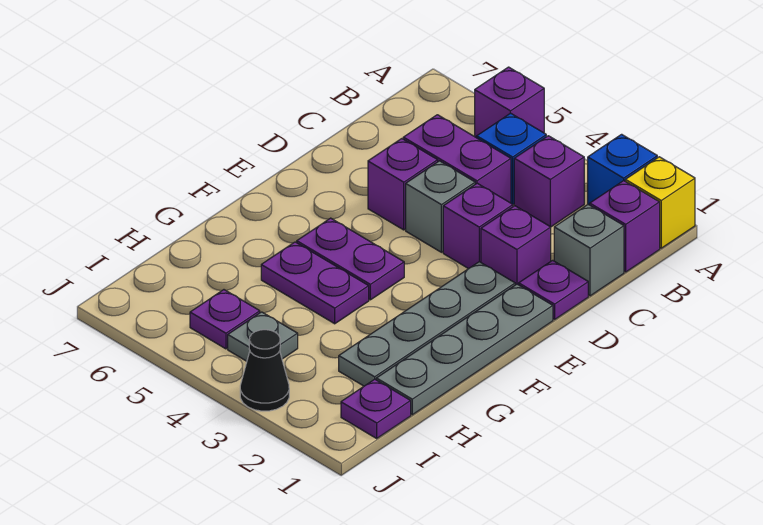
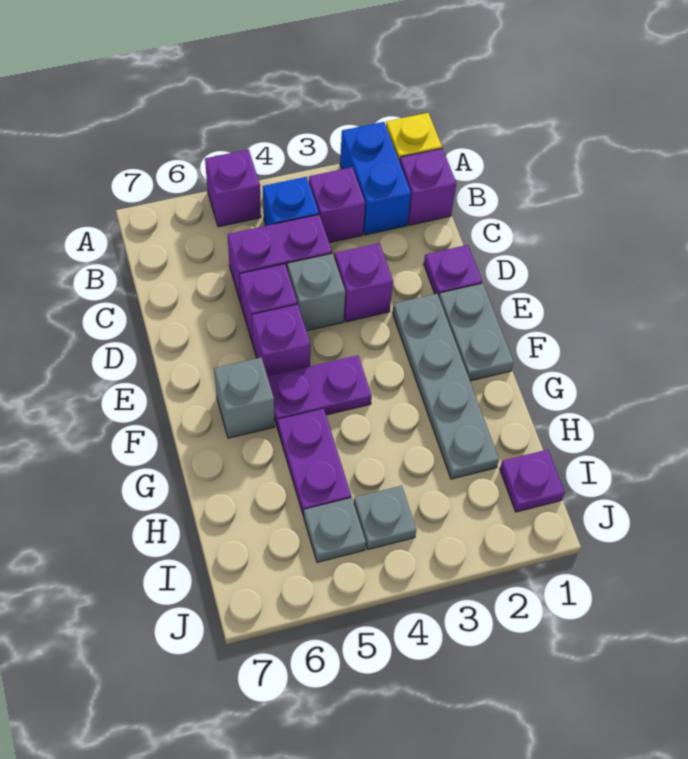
blue brick A2 level 1 -> blue brick A2:B2 level 1
grey brick C1 level 1 -> grey brick F6 level 1
purple brick D2 level 1 -> purple brick E5 level 1
grey plate E1:H1 level 1 -> grey plate E1:F1 level 1
purple plate G4:G5 level 1 -> purple plate G5:H5 level 1
purple plate I5 level 1 -> grey plate I5 level 1
black cone J3 level 1 -> none

